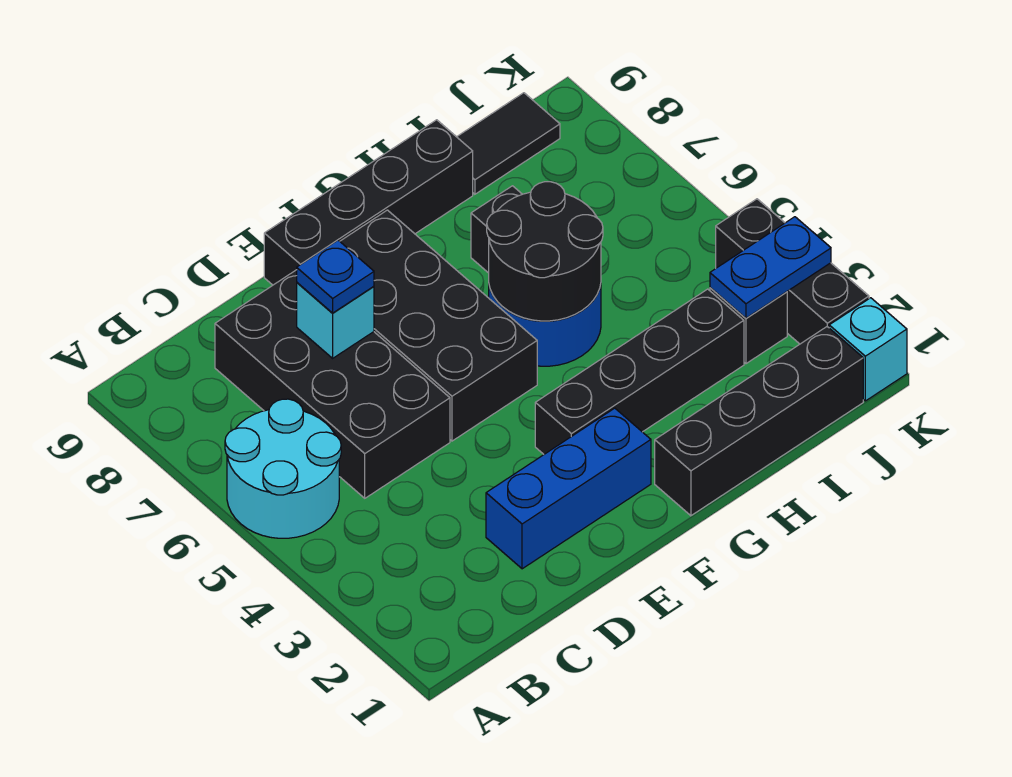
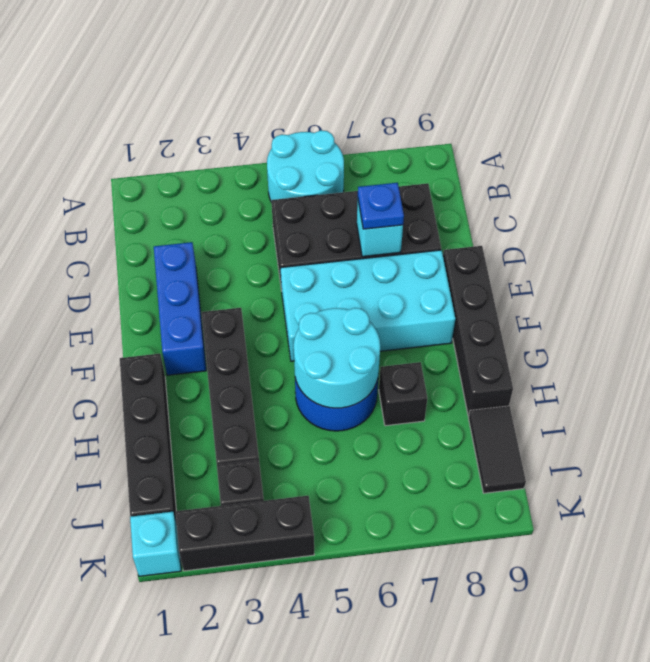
black brick E5:F8 level 1 -> cyan brick E5:F8 level 1
black round brick G5:H6 level 2 -> cyan round brick G5:H6 level 2
blue plate J3:K3 level 2 -> none

